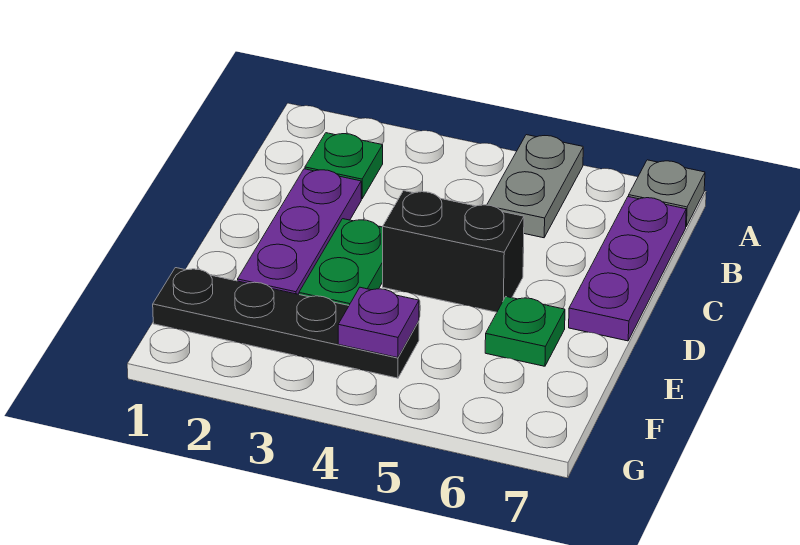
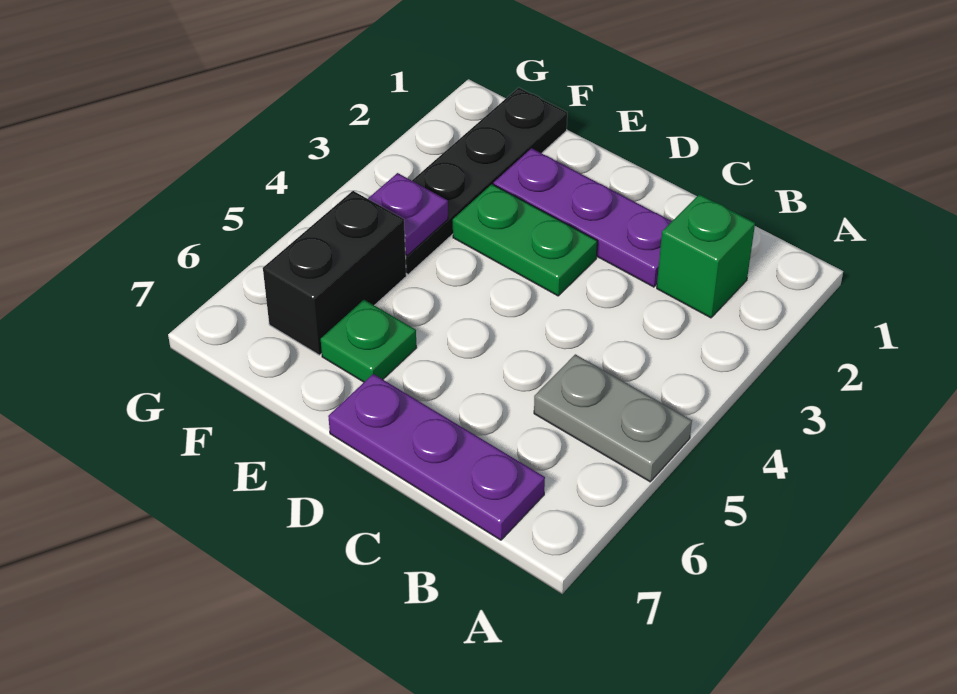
grey plate A7 level 1 -> none
green plate B2 level 1 -> green brick B2 level 1
black brick D4:D5 level 1 -> black brick F5:F6 level 1

